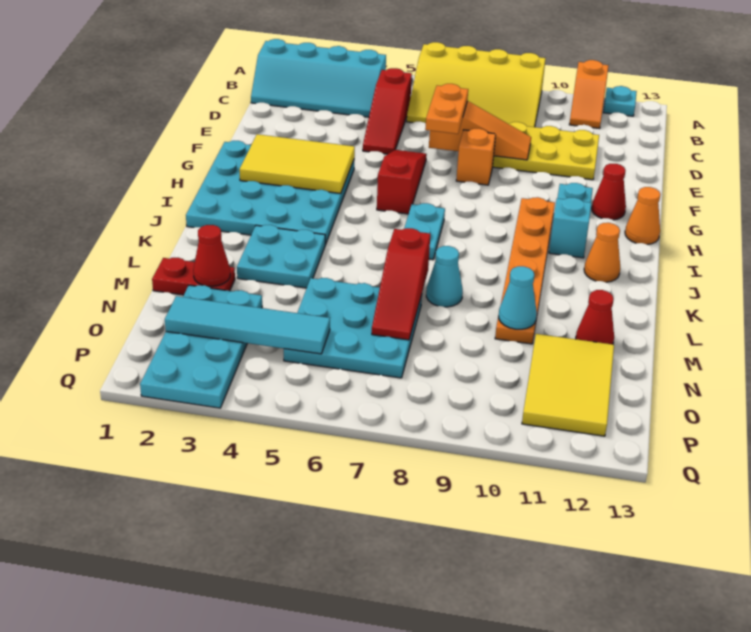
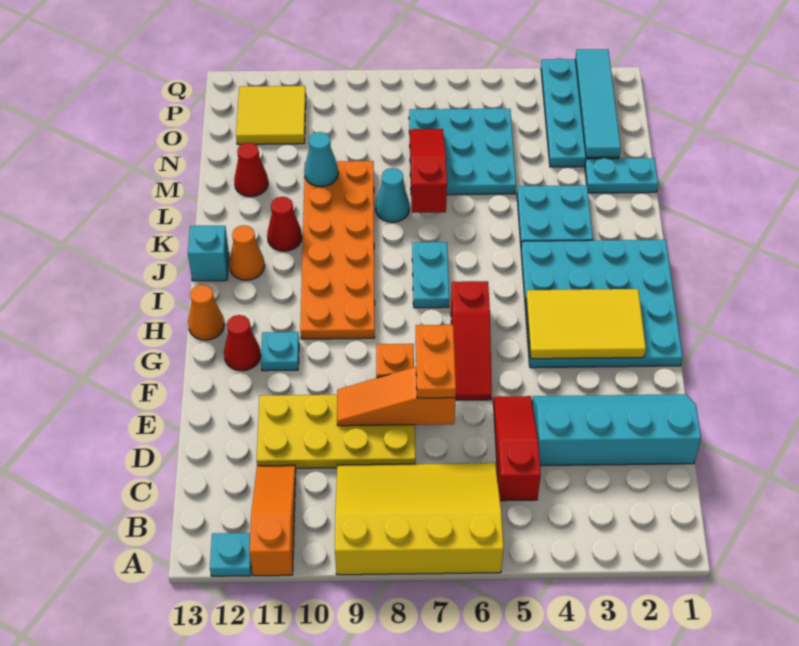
orange slope A11:B11 level 1 top A -> orange slope A11:C11 level 1 top A
cyan slope B1:C4 level 1 top B -> cyan slope D1:E4 level 1 top D
orange plate H10:M10 level 1 -> orange plate H9:M10 level 1
cyan brick I11 level 1 -> cyan brick J13 level 1
red plate M1:M2 level 1 -> cyan plate M1:M2 level 1
red cone M2 level 2 -> red cone K11 level 1
yellow tile N11:P12 level 1 -> yellow tile O11:P12 level 1
cyan tile O2:O5 level 2 -> cyan tile N2:Q2 level 2

